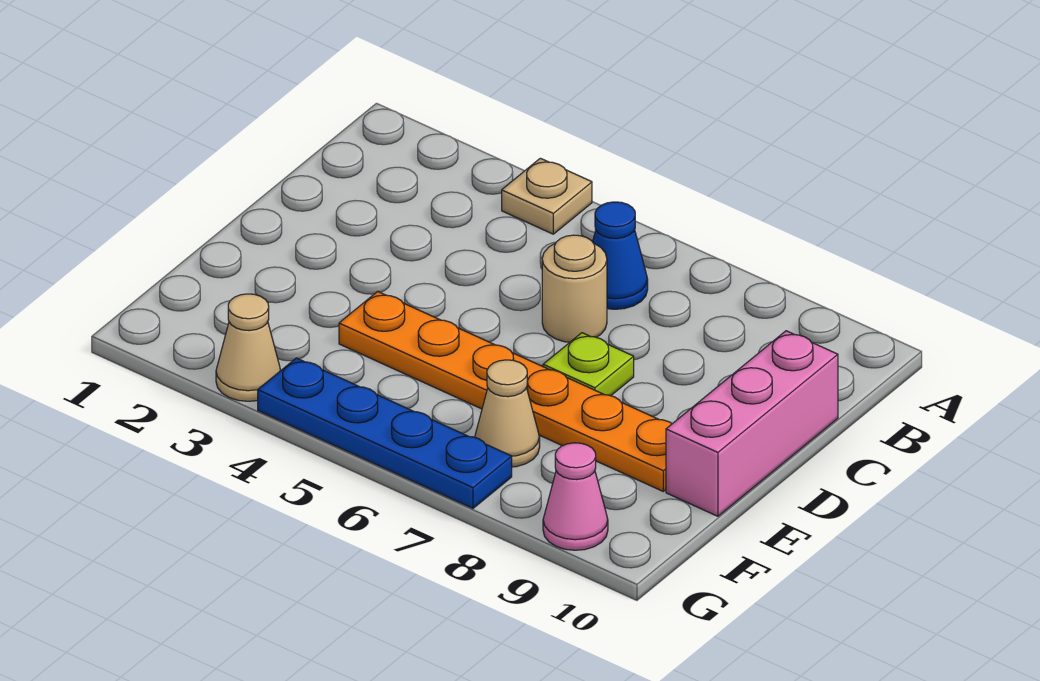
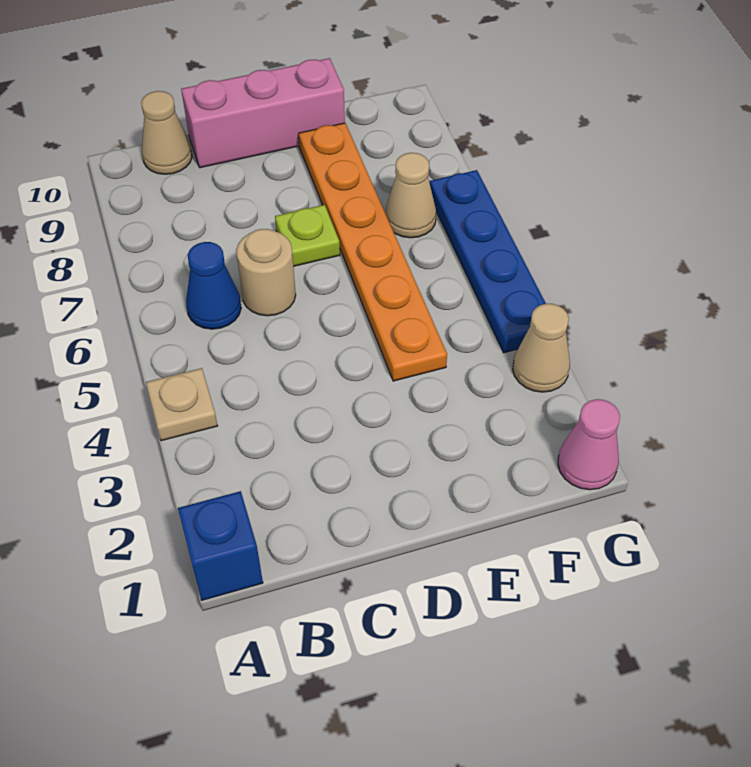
none -> blue brick A1 level 1
none -> tan cone B10 level 1
pink cone G9 level 1 -> pink cone G1 level 1

